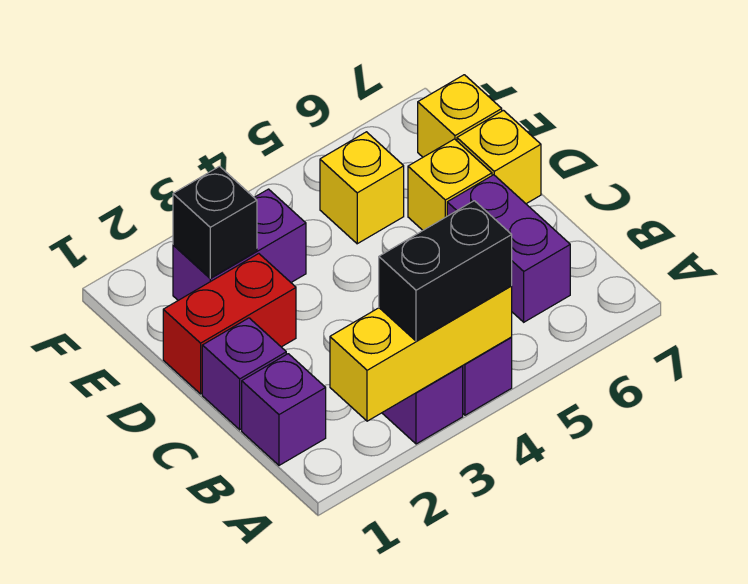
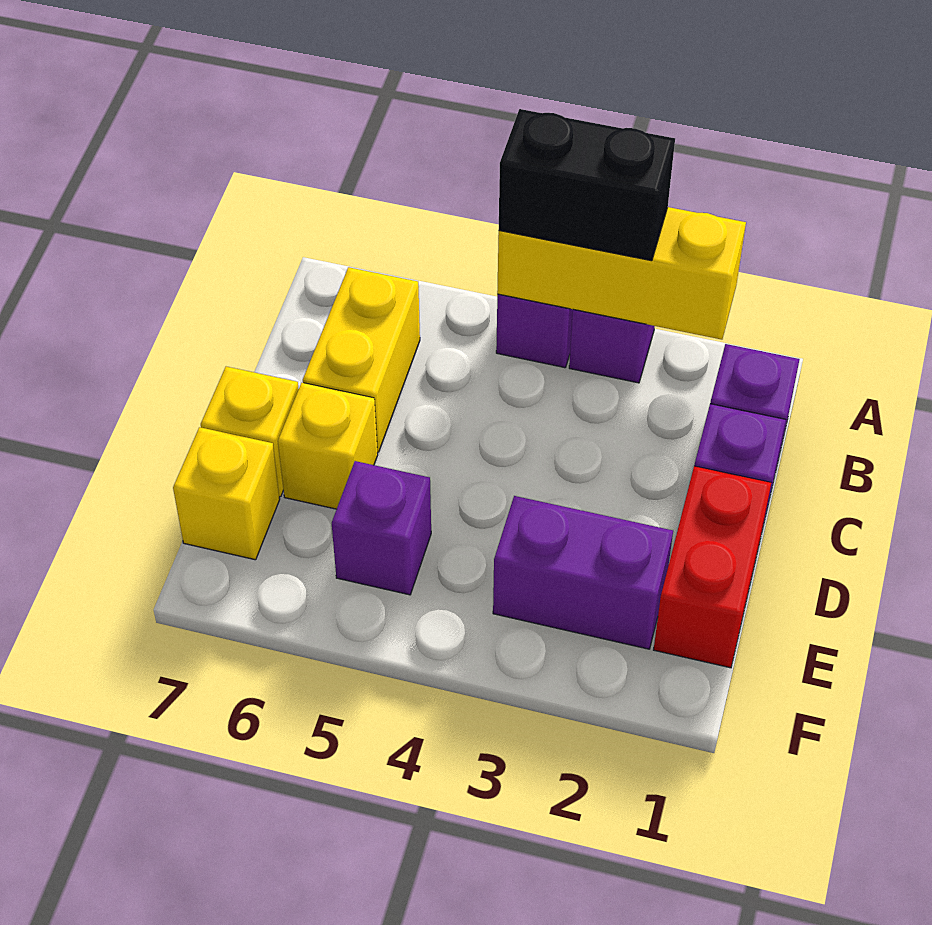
purple brick B6:C6 level 1 -> yellow brick B6:C6 level 1
red brick D1:D2 level 1 -> red brick D1:E1 level 1
black brick E2 level 2 -> none
yellow brick E5 level 1 -> purple brick E5 level 1

